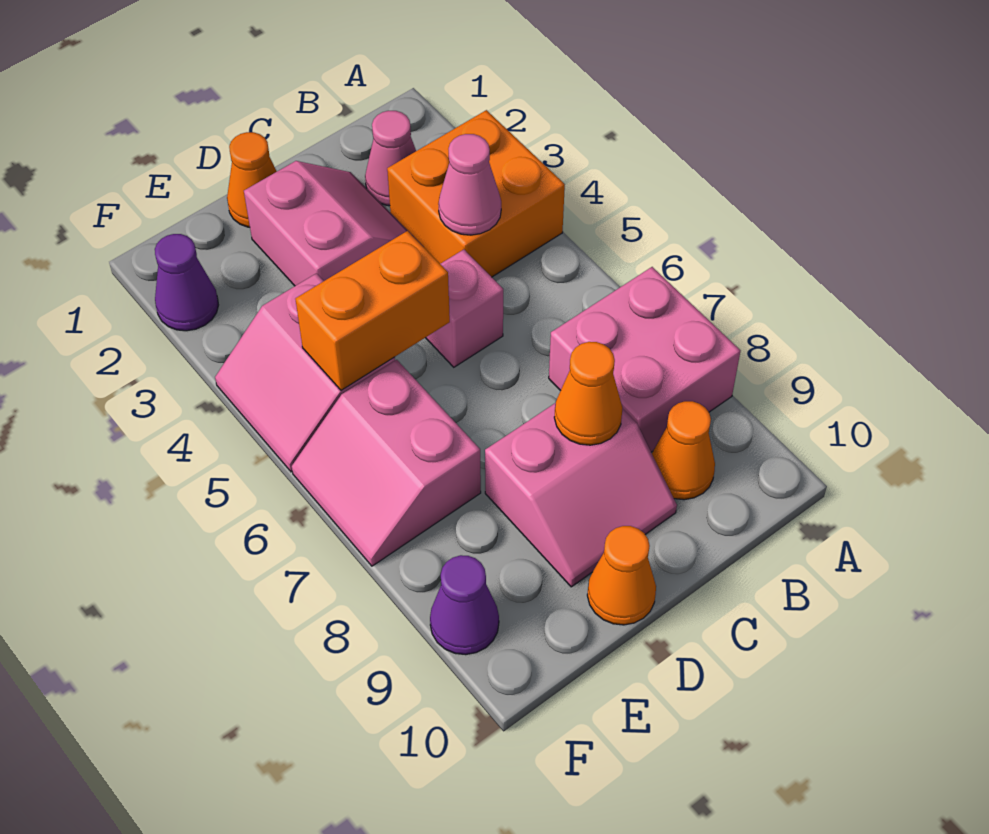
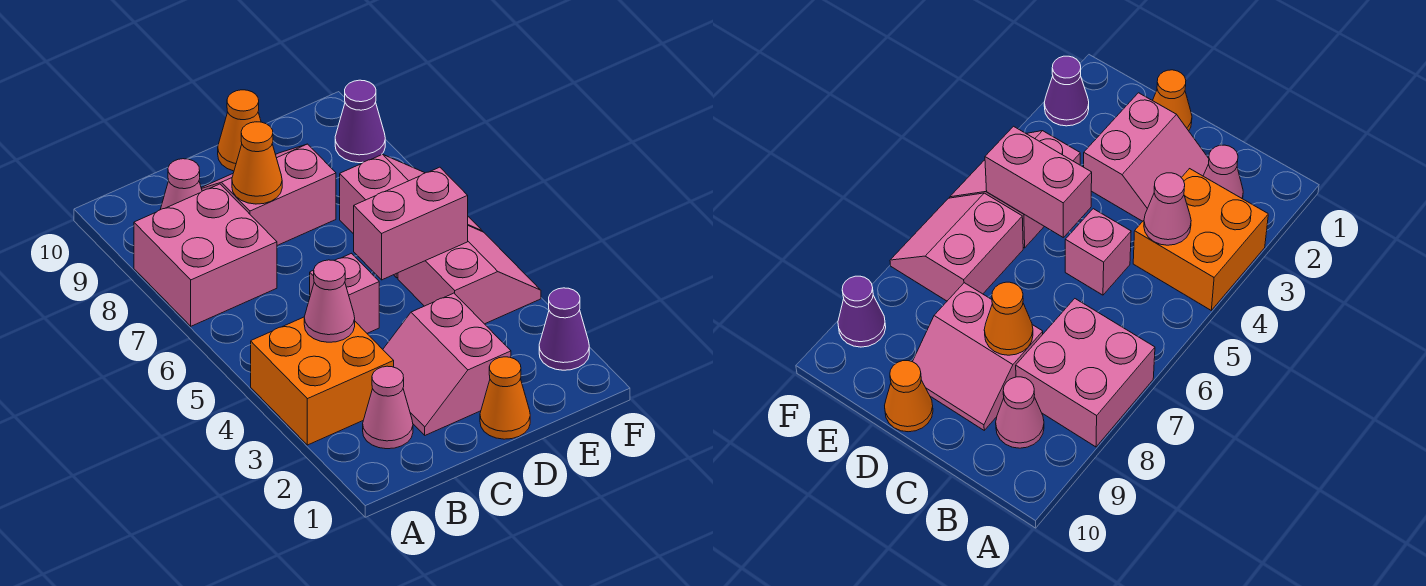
orange cone B9 level 1 -> pink cone B9 level 1
orange brick D5:E5 level 2 -> pink brick D5:E5 level 2

